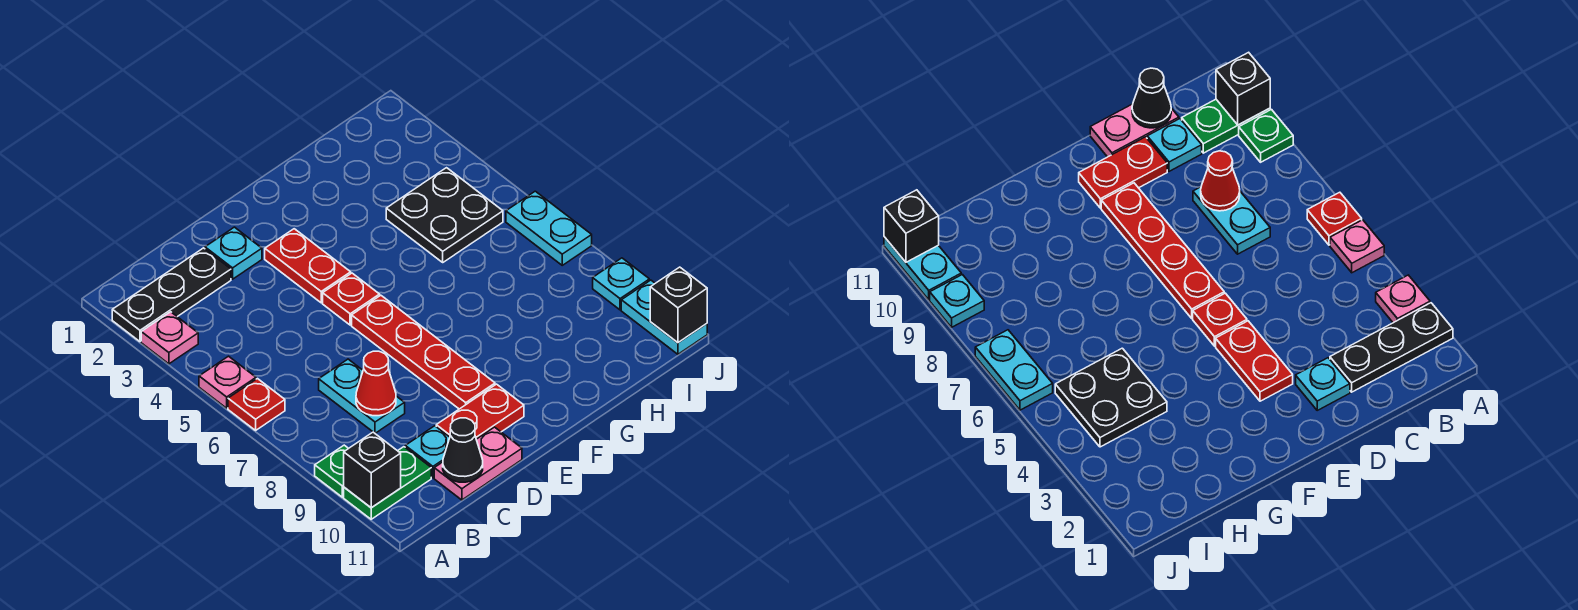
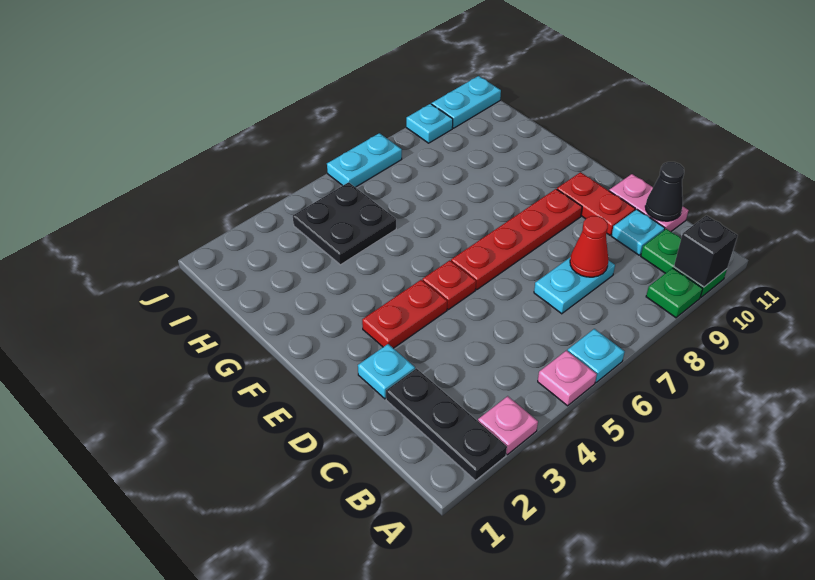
red plate A6 level 1 -> cyan plate A6 level 1
black brick J11 level 2 -> none

